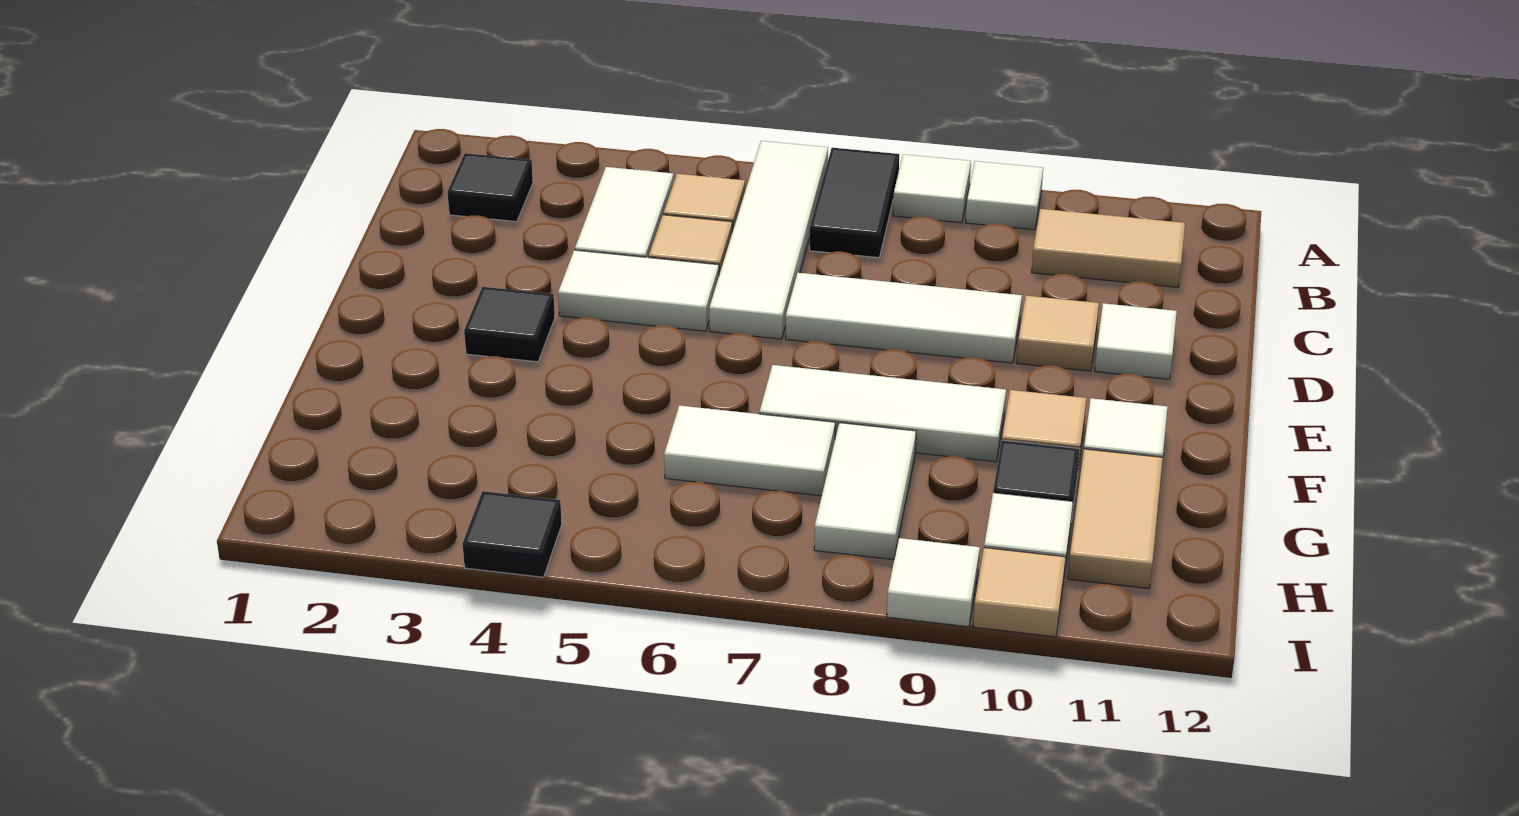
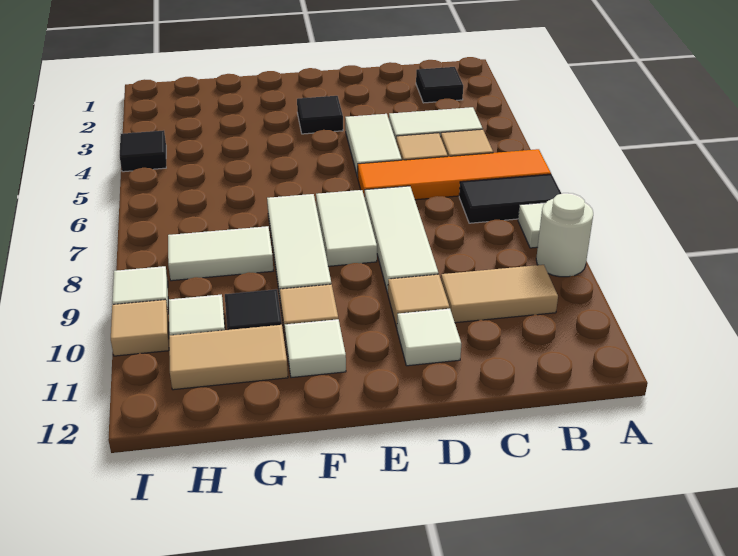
white tile A6:D6 level 1 -> orange tile A6:D6 level 1
white tile A9 level 1 -> white round brick A9 level 1
tan tile B10:B11 level 1 -> tan tile B10:C10 level 1
white tile G6:G7 level 1 -> white tile E7:E8 level 1

